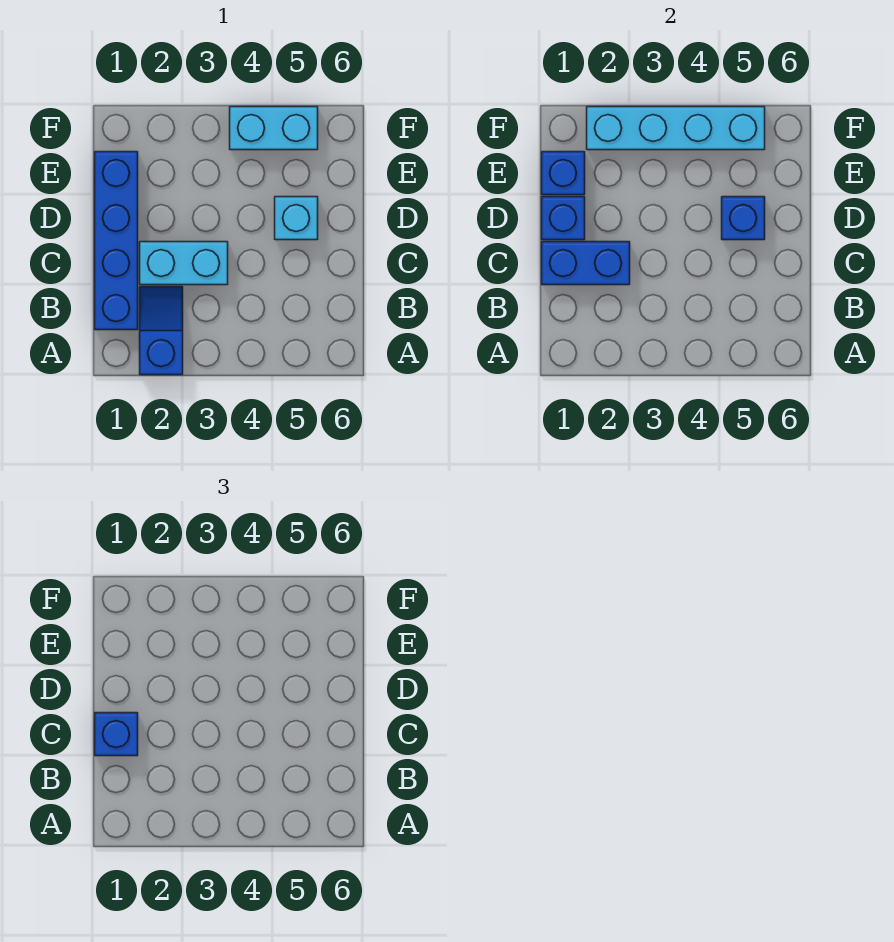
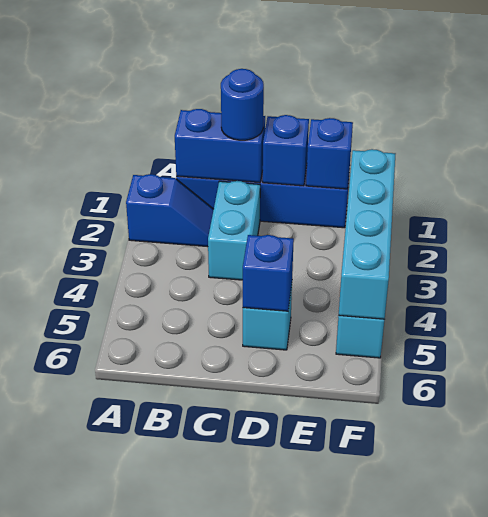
blue brick C1:C2 level 2 -> blue brick B1:C1 level 2
blue brick C1 level 3 -> blue round brick C1 level 3

